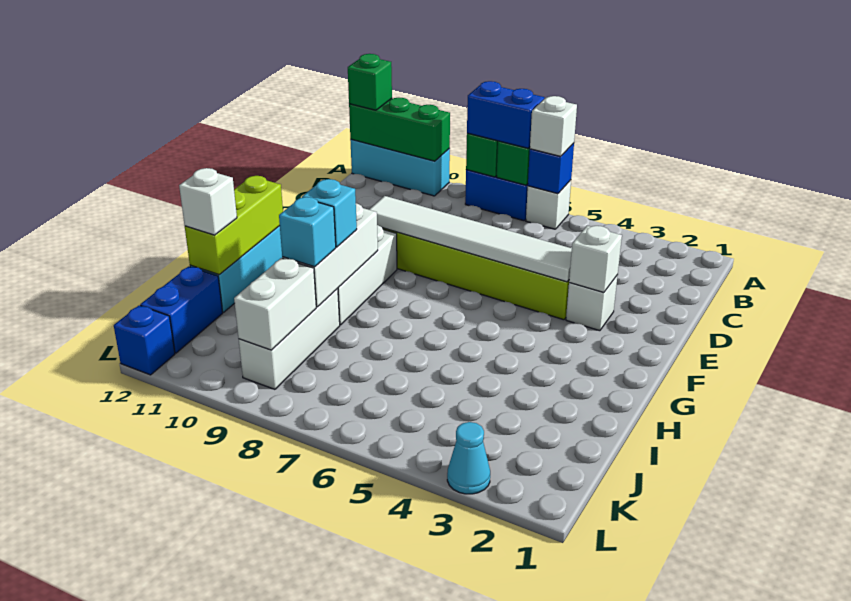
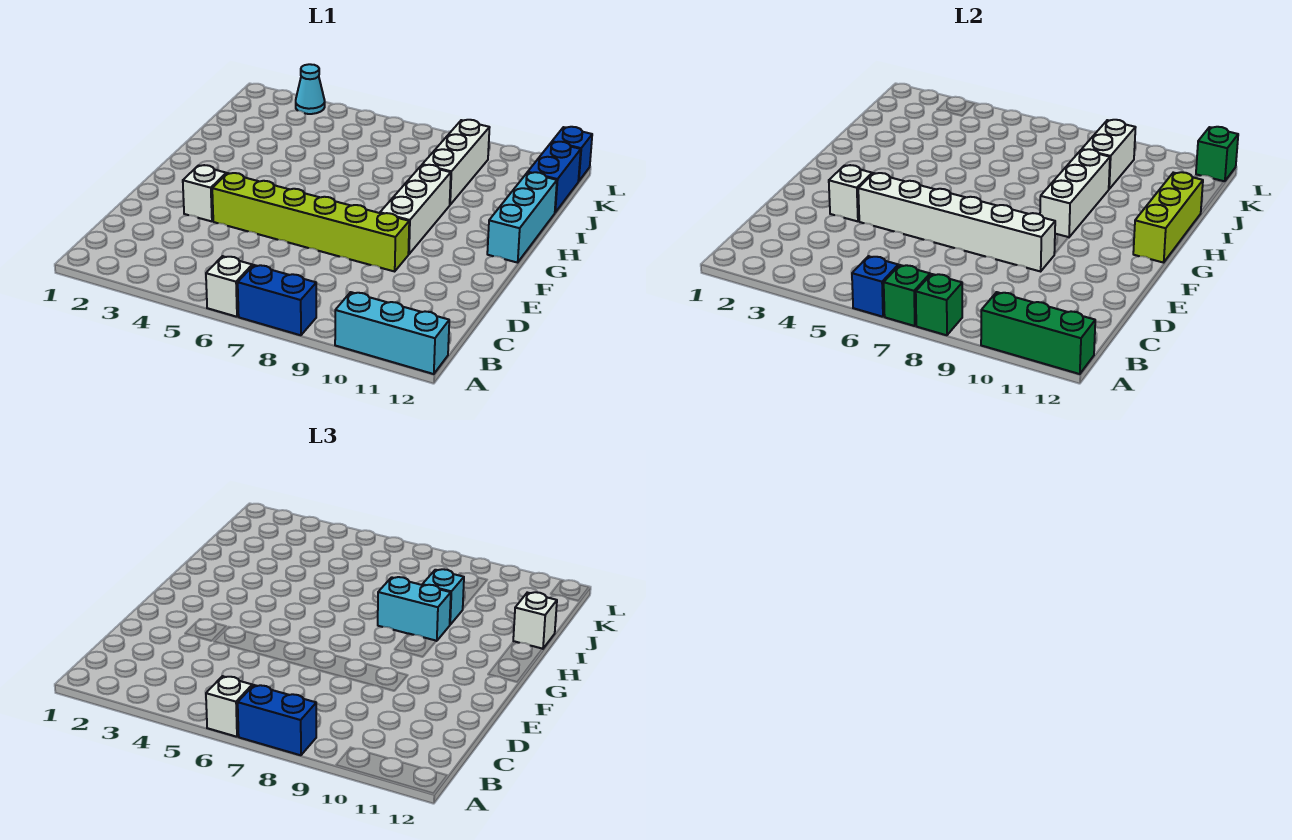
green brick A12 level 3 -> green brick L12 level 2
white tile E4:E9 level 2 -> white brick E4:E9 level 2
cyan brick H9 level 3 -> cyan brick H8:H9 level 3

